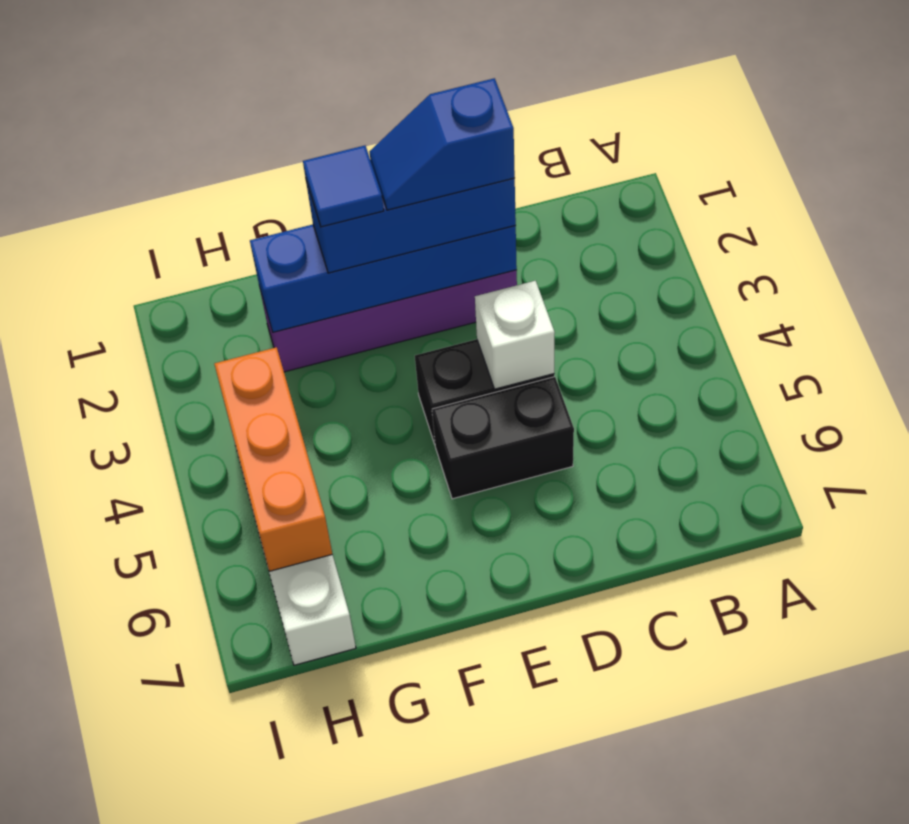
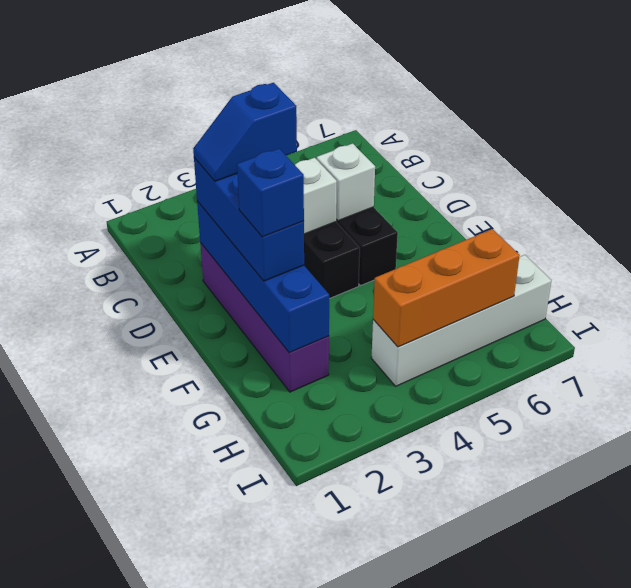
blue slope D2:E2 level 4 top D -> blue slope D2:D3 level 4 top 3
none -> white brick D5 level 2
blue tile F2 level 4 -> blue brick F2 level 4

